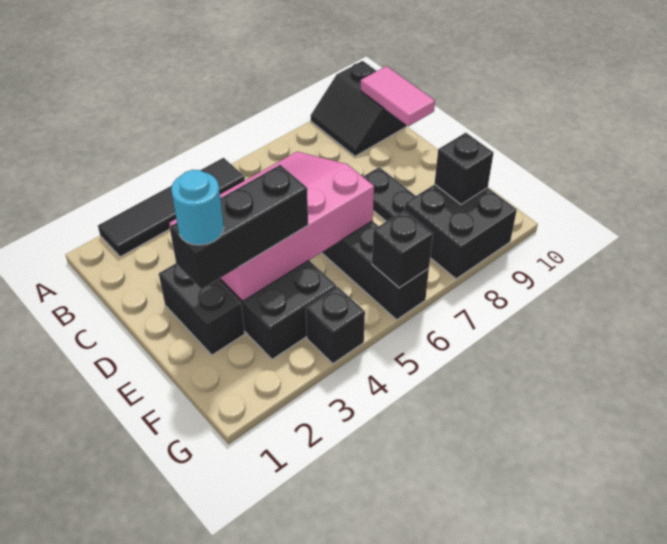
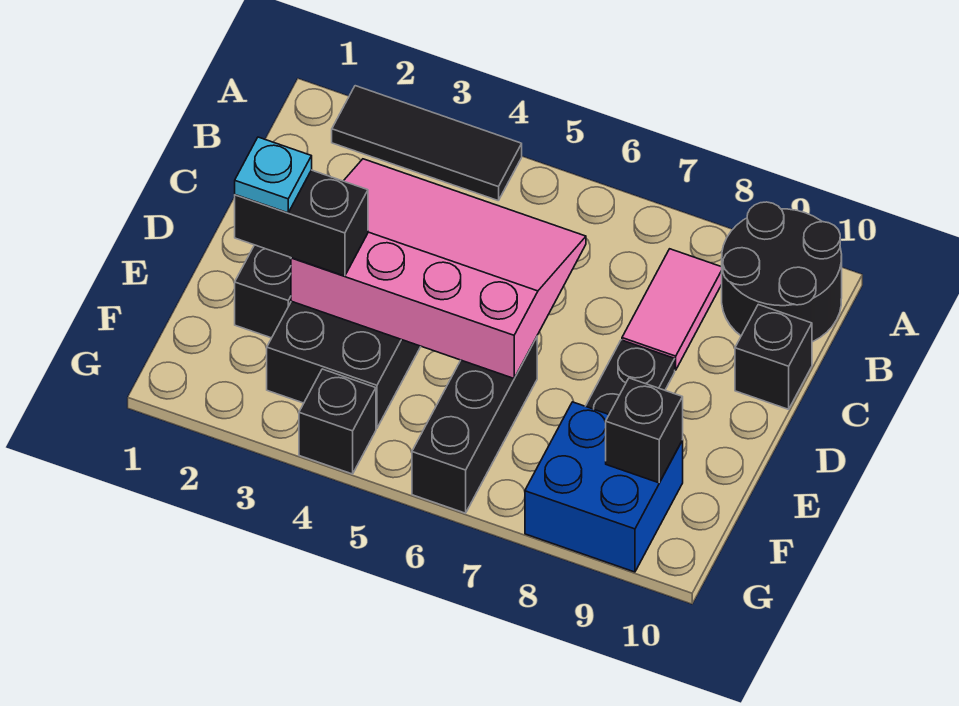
black tile A2:A5 level 1 -> black tile A2:A4 level 1
black slope A9:B10 level 1 top 10 -> black round brick A9:B10 level 1
pink tile B10:C10 level 2 -> pink tile B8:C8 level 1
black brick E2:E4 level 3 -> black brick E2:E3 level 3
cyan round brick E2 level 4 -> cyan plate E2 level 4
black brick F8:G9 level 1 -> blue brick F8:G9 level 1
black brick G6 level 2 -> black brick C10 level 1

